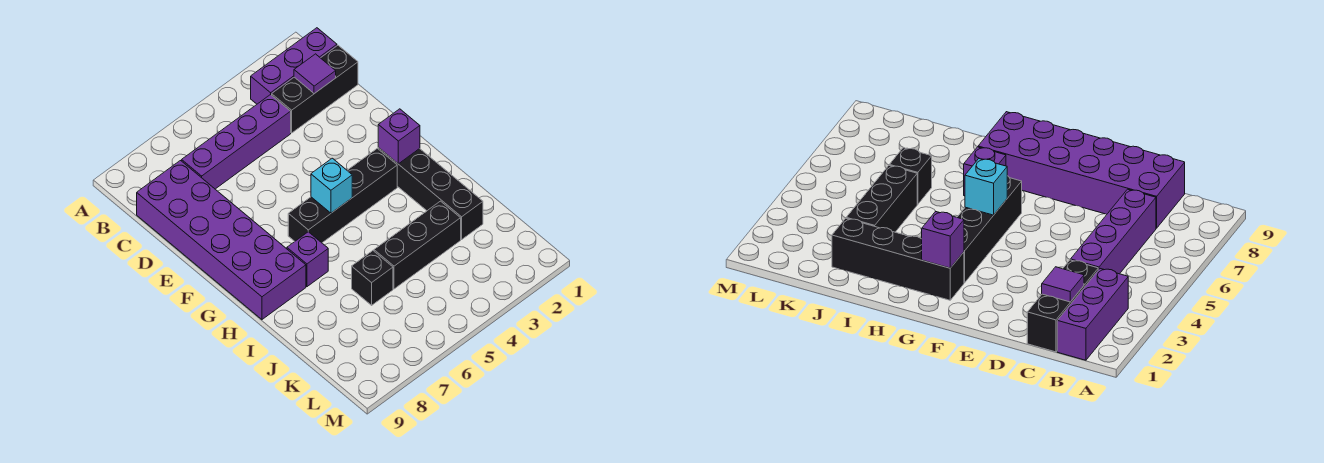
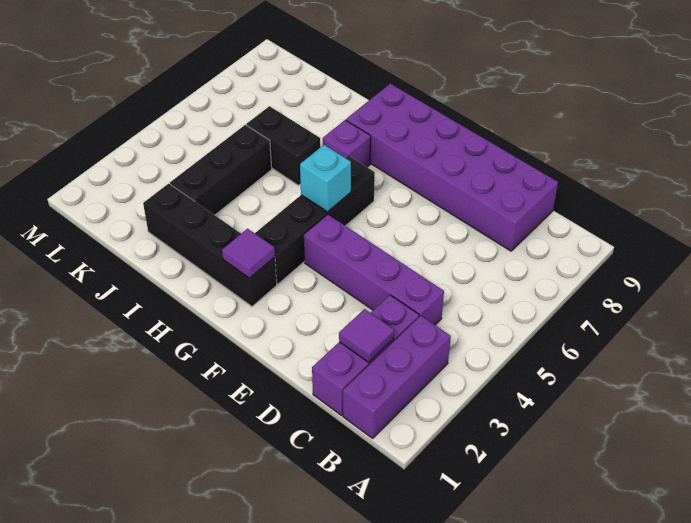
black brick C1:C3 level 1 -> purple brick C1:C3 level 1
purple brick C4:C7 level 1 -> purple brick C4:F4 level 1
purple brick G2 level 2 -> purple tile G2 level 2
black brick J6 level 1 -> black brick I6:J6 level 1

